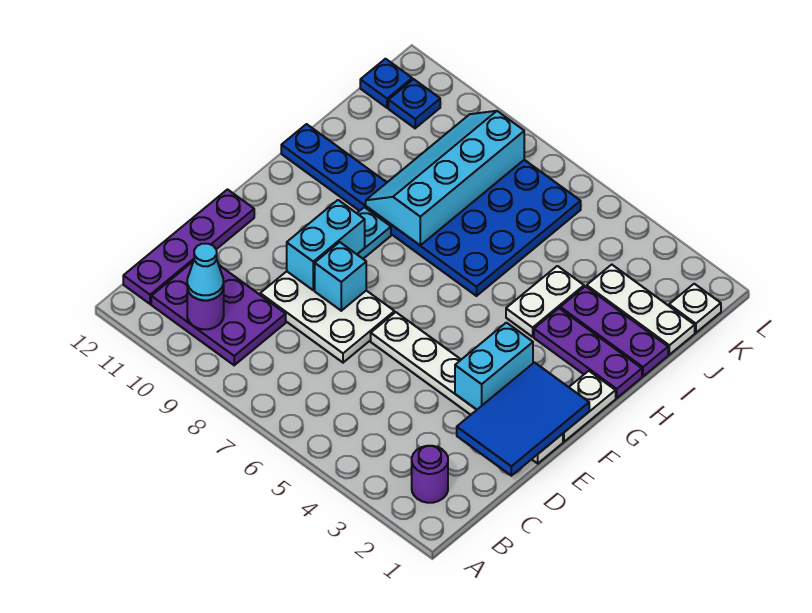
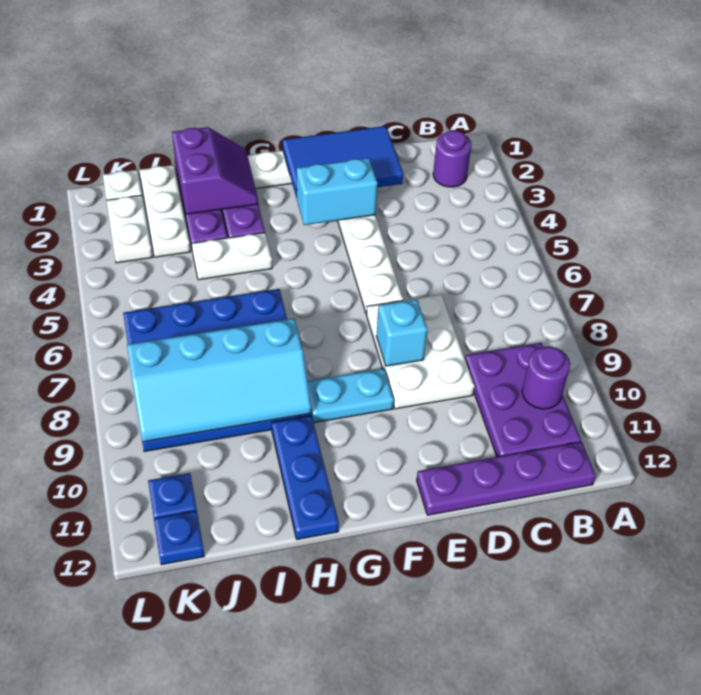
cyan cone B10 level 3 -> none
cyan brick E9:F9 level 2 -> none
none -> purple slope H1:I2 level 2 top I
none -> white plate K2:K3 level 1

